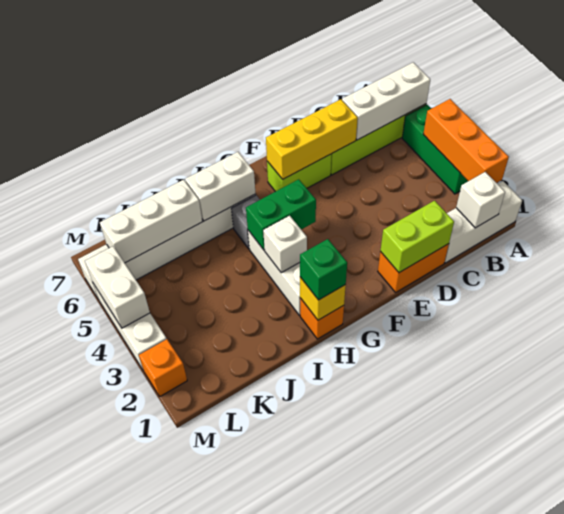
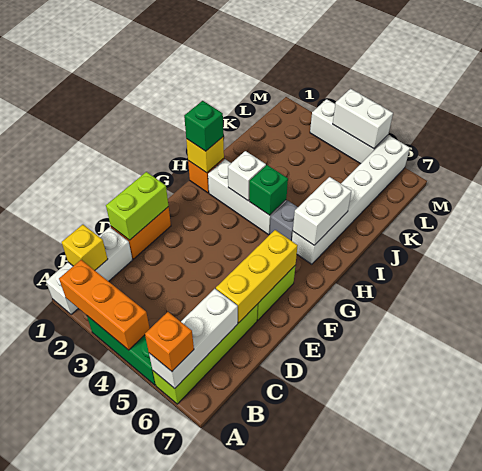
white brick B1 level 2 -> yellow brick B1 level 2
green brick G4:H4 level 2 -> green brick H4 level 2
white brick J6:L6 level 2 -> none
orange brick M2 level 1 -> orange brick A6 level 3

